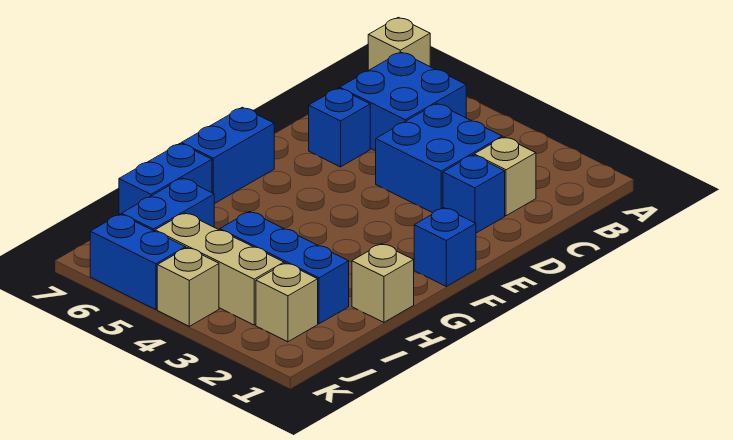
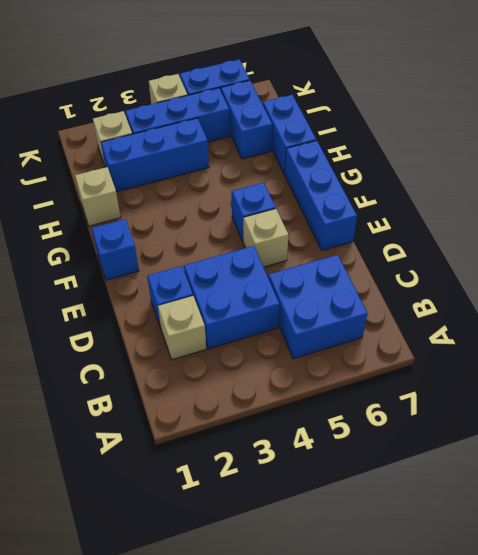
tan brick A7 level 1 -> tan brick E5 level 1
blue brick D6 level 1 -> blue brick F5 level 1
blue brick F7:G7 level 1 -> blue brick E7:G7 level 1
tan brick J3:J5 level 1 -> blue brick J3:J5 level 1

